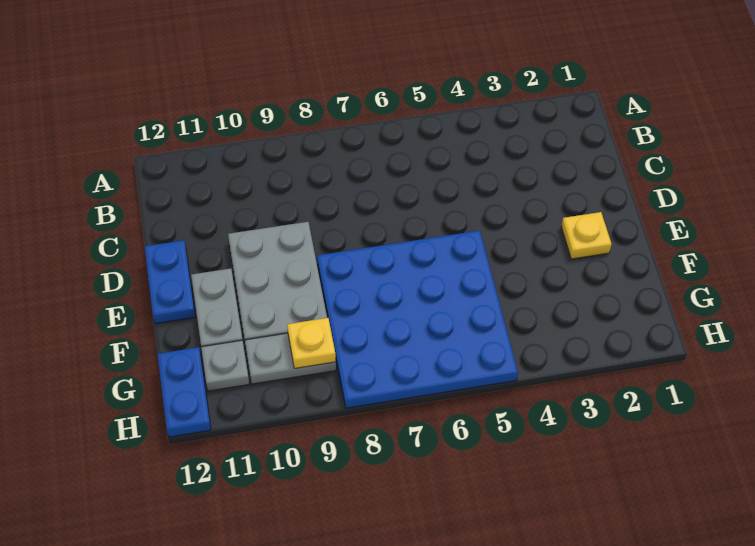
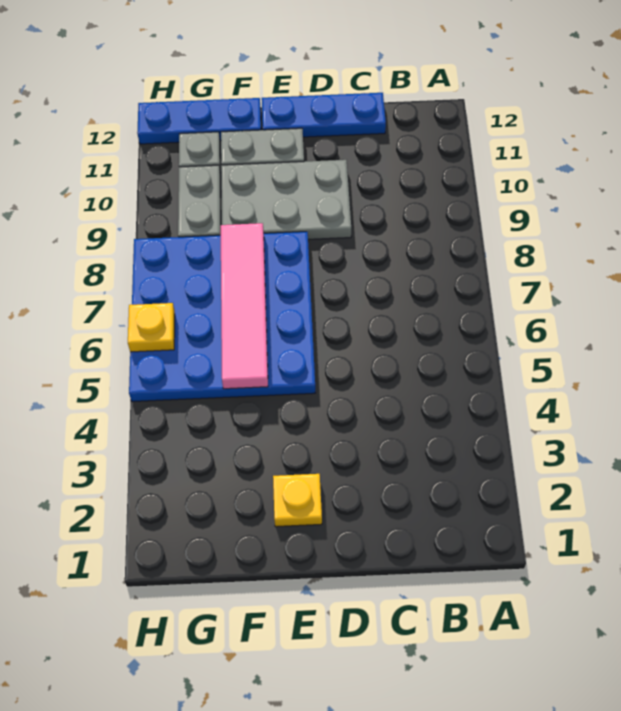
blue plate D12:E12 level 1 -> blue plate C12:E12 level 1
none -> pink tile F5:F8 level 2
yellow plate G9 level 2 -> yellow plate H6 level 2
blue plate G12:H12 level 1 -> blue plate F12:H12 level 1

